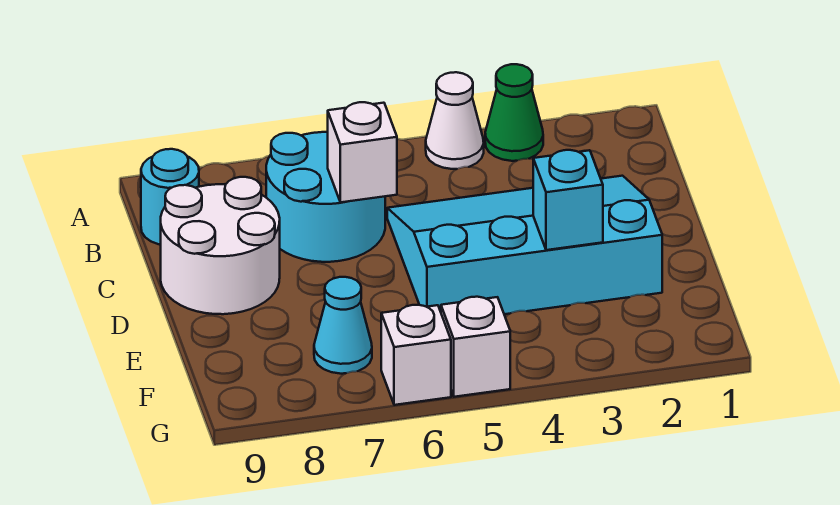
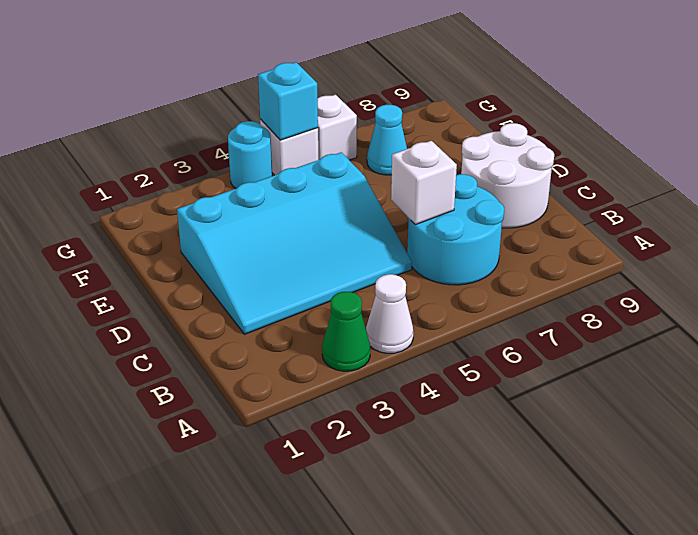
cyan round brick B9 level 1 -> cyan round brick G4 level 1
cyan brick E3 level 2 -> cyan brick G5 level 2

